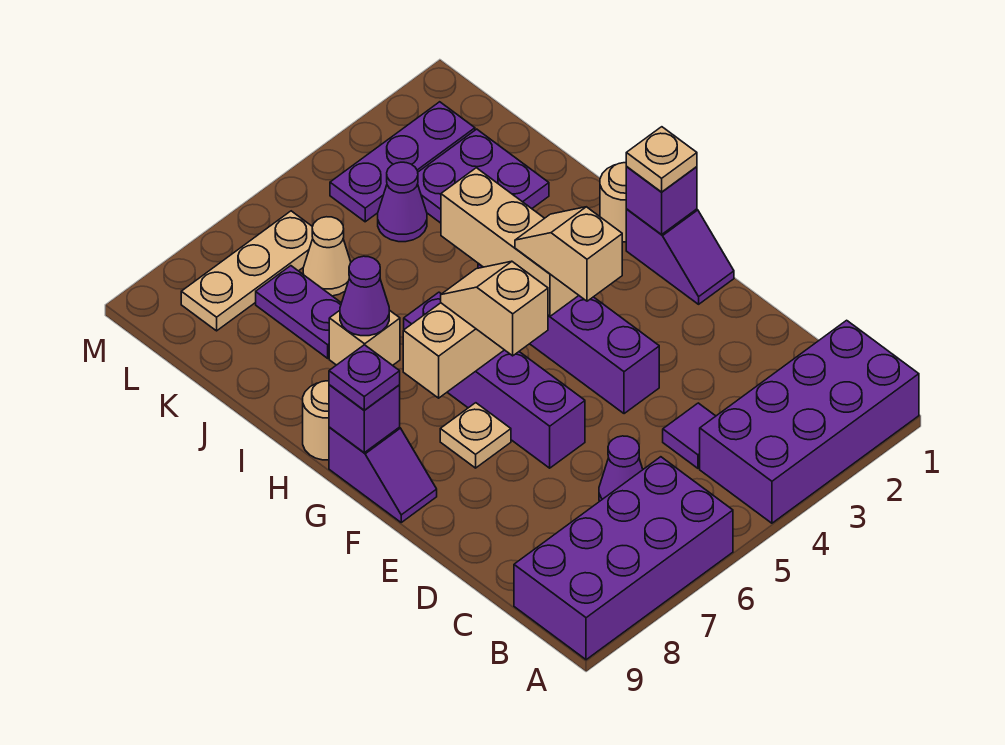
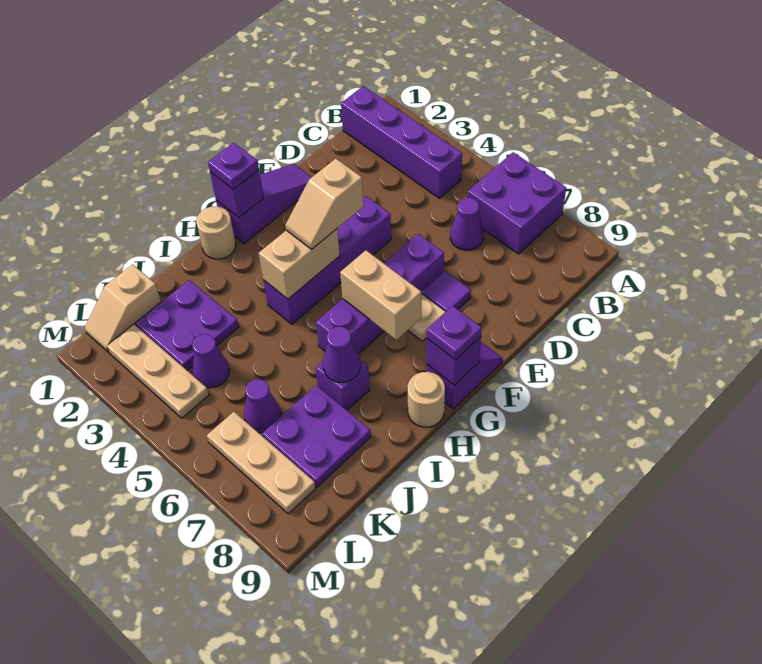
purple brick A1:B4 level 1 -> purple brick B1:B4 level 1
purple brick A6:B9 level 1 -> purple brick A6:B7 level 1
purple tile C4 level 1 -> purple tile E7 level 1
purple slope F1:G1 level 1 top G -> purple slope E1:G1 level 1 top G
tan slope F6:G6 level 3 top F -> tan slope K1:L1 level 1 top K
tan plate G1 level 3 -> purple plate G1 level 3
tan brick G4:I4 level 2 -> tan brick G4:H4 level 2
tan brick I7 level 1 -> purple brick I7 level 1
purple plate J7:K7 level 1 -> purple plate J7:K8 level 1
tan cone K6 level 1 -> purple cone K6 level 1
purple plate L2:L4 level 1 -> tan plate L2:L4 level 1

